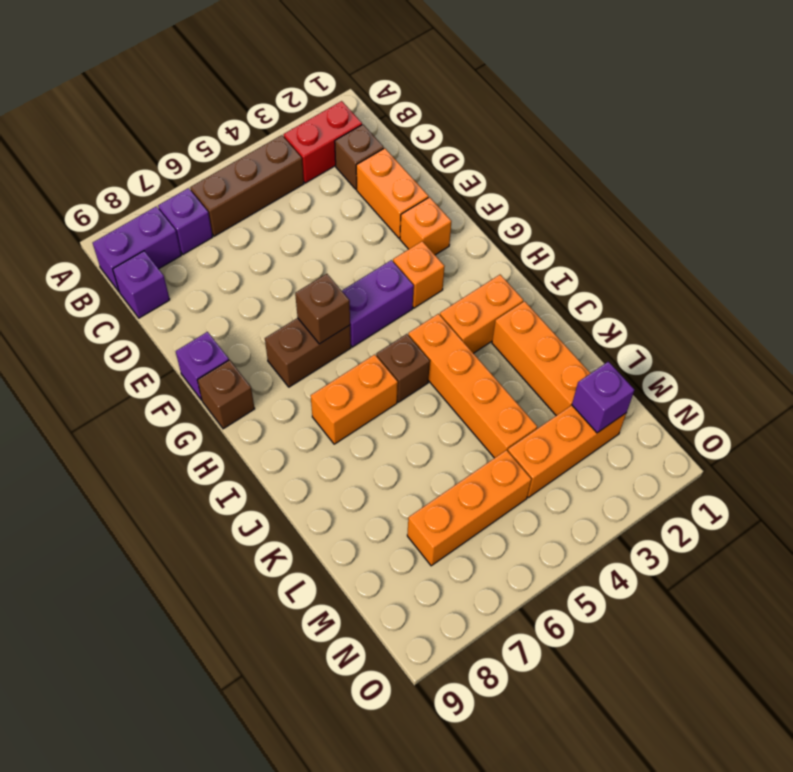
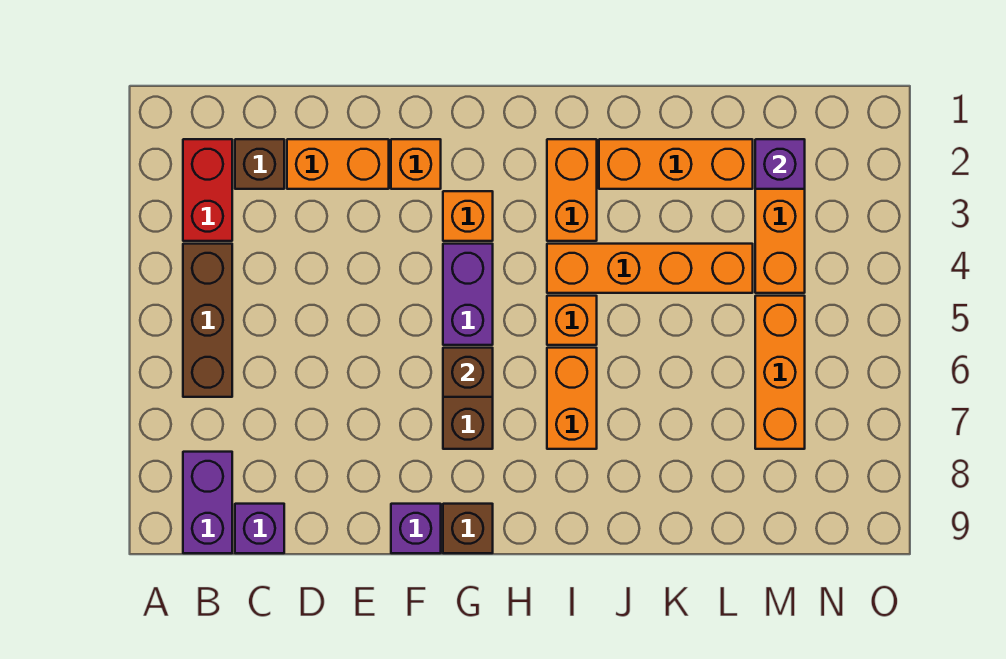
purple brick B7 level 1 -> none
brown brick I5 level 1 -> orange brick I5 level 1

